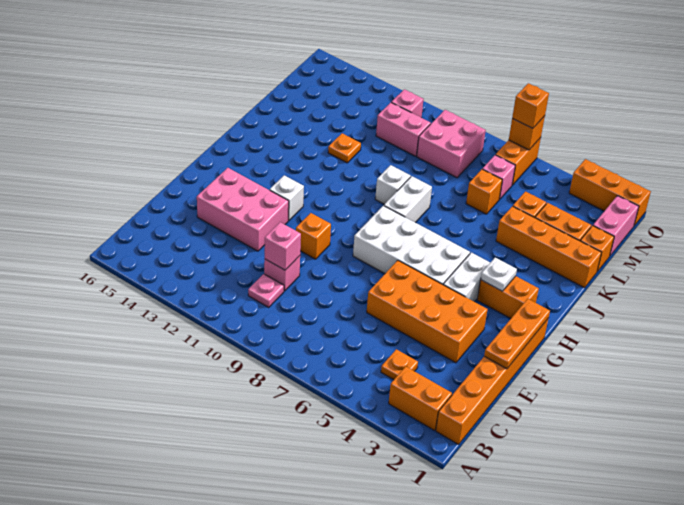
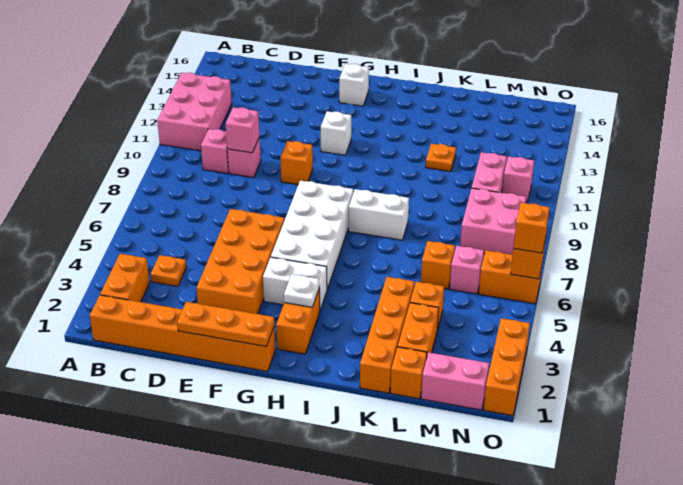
pink plate C10 level 1 -> pink brick C10 level 1
pink brick E12:F14 level 1 -> pink brick A11:B13 level 1
white brick J9 level 1 -> white brick G15 level 1

